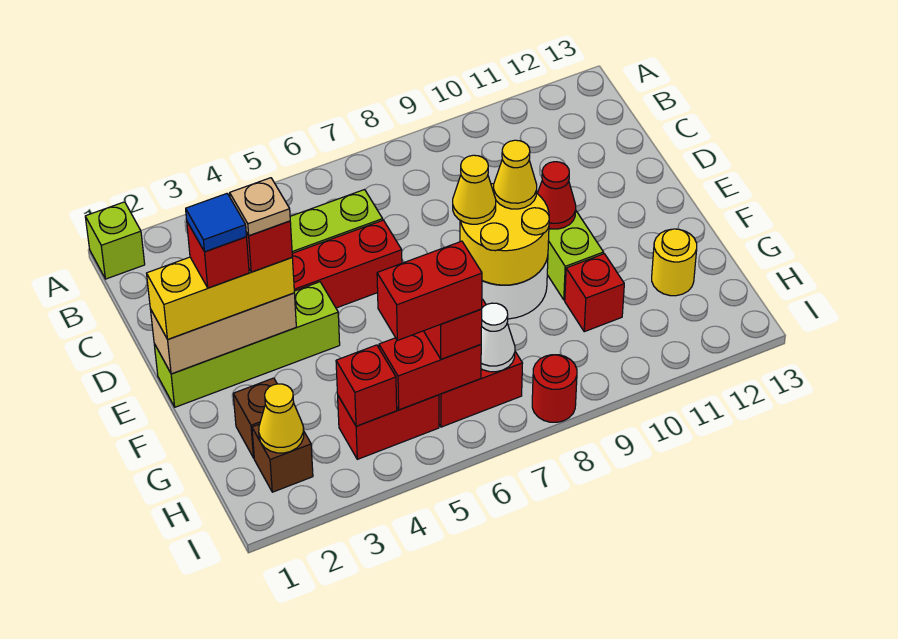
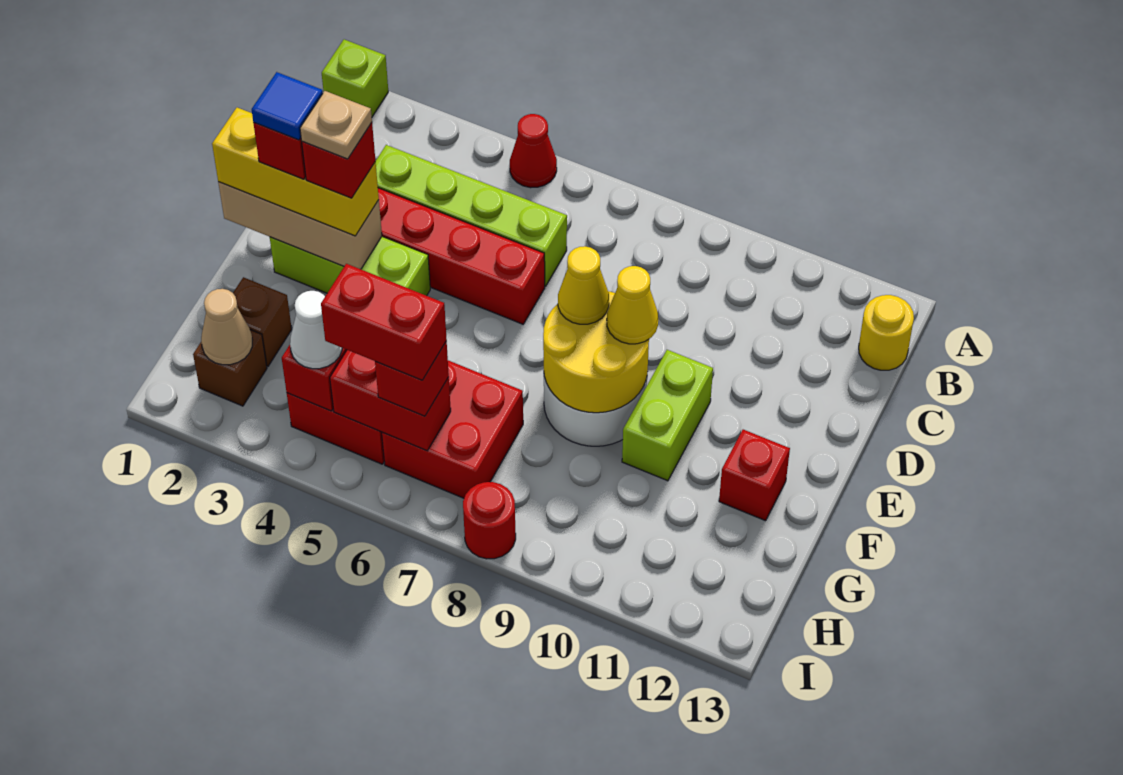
lime brick E1:E4 level 1 -> lime brick E2:E4 level 1
red cone E10 level 2 -> red cone A5 level 1
red brick G10 level 1 -> red brick F12 level 1
yellow round brick G12 level 1 -> yellow round brick B13 level 1
yellow cone H2 level 2 -> tan cone H2 level 2
white cone H7 level 2 -> white cone H4 level 3

